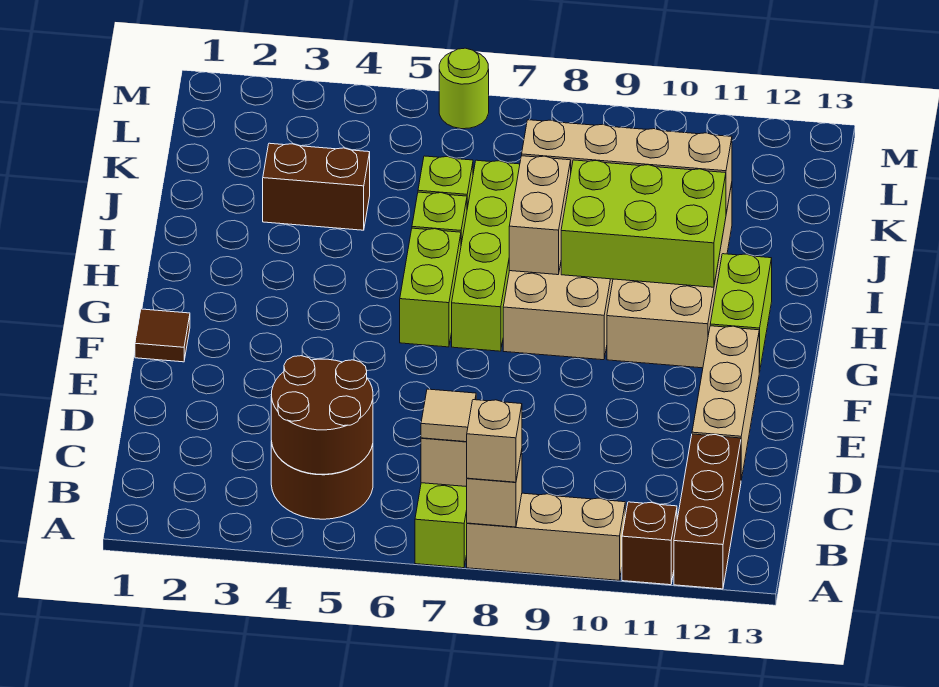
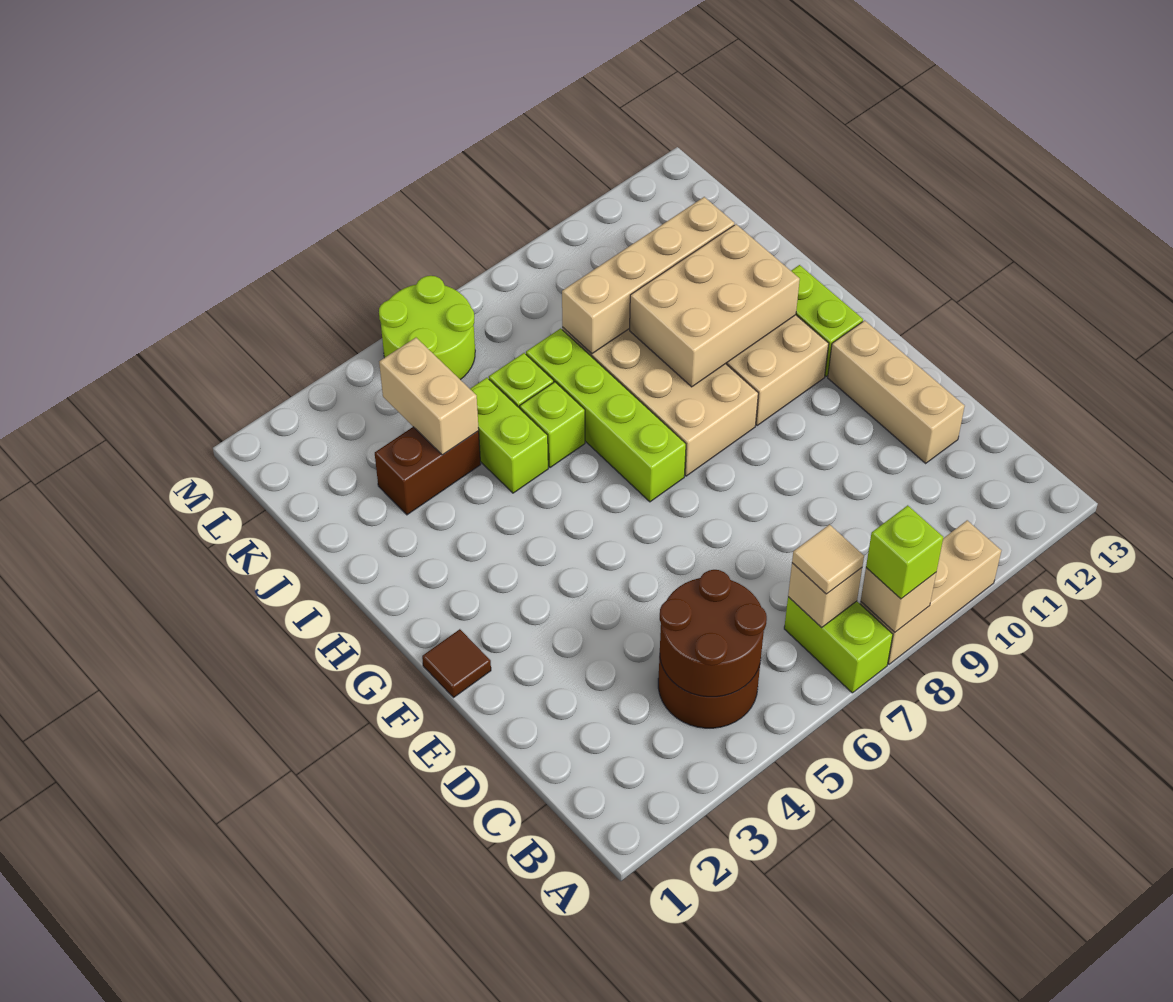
tan brick A8 level 3 -> lime brick A8 level 3
brown brick A11 level 1 -> none
brown brick A12:C12 level 1 -> none
lime brick G6:H6 level 1 -> lime brick I5:J5 level 1
tan brick H8:I8 level 2 -> tan brick J4:K4 level 2
lime brick H9:I11 level 2 -> tan brick H9:I11 level 2
lime round brick M6 level 1 -> lime round brick L5:M6 level 1

